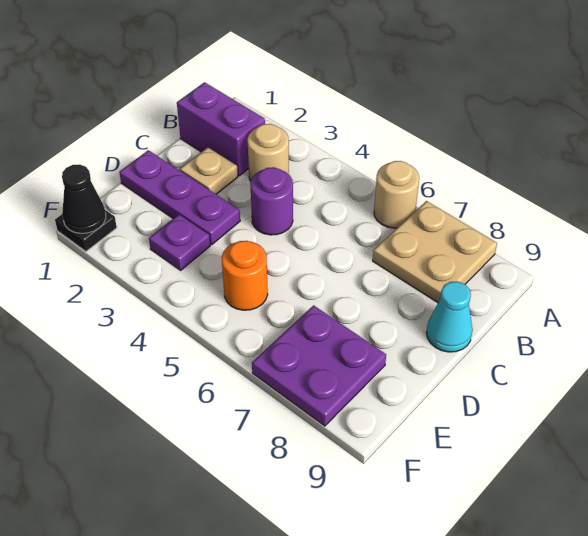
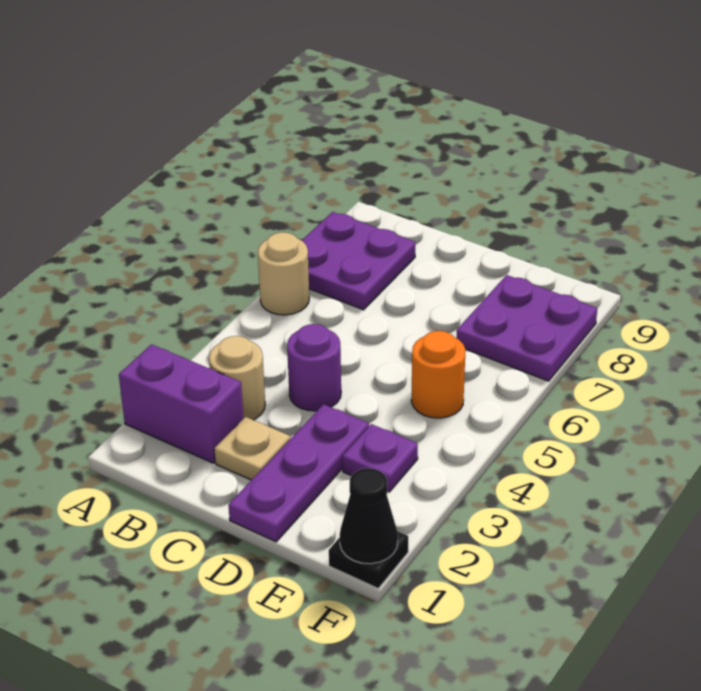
tan plate A7:B8 level 1 -> purple plate A7:B8 level 1
purple brick B1:B2 level 1 -> purple brick A2:B2 level 1
cyan cone C9 level 1 -> none

